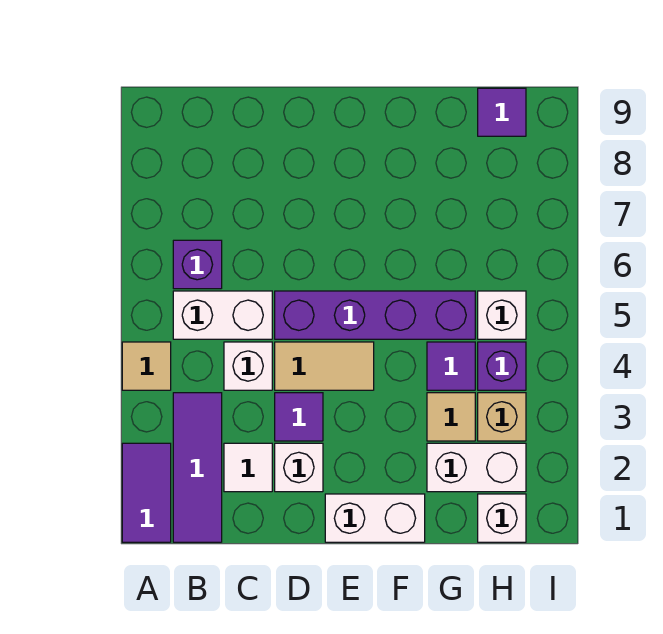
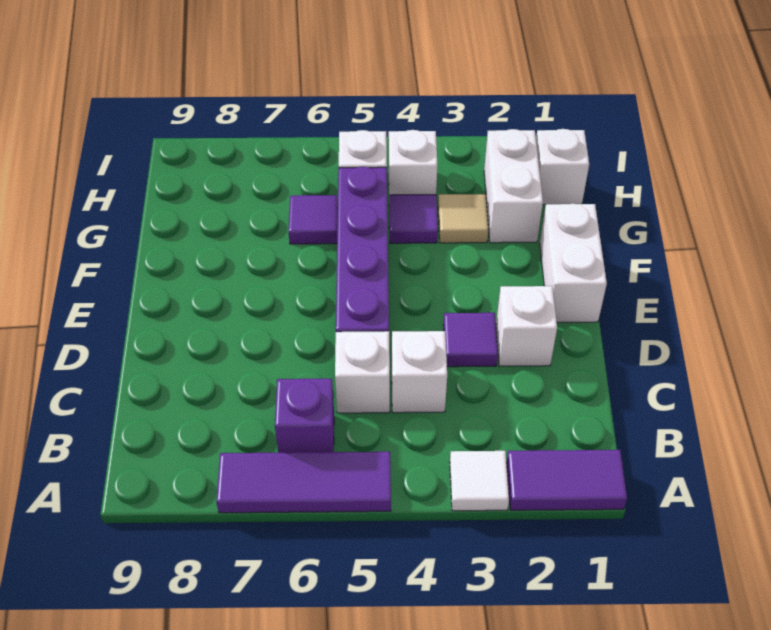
tan tile A4 level 1 -> none
purple tile B1:B3 level 1 -> purple tile A5:A7 level 1
white brick B5:C5 level 1 -> white brick C5 level 1
white tile C2 level 1 -> white tile A3 level 1
tan tile D4:E4 level 1 -> none
tan brick H3 level 1 -> none
purple brick H4 level 1 -> white brick H4 level 1
purple tile H9 level 1 -> purple tile G6 level 1

